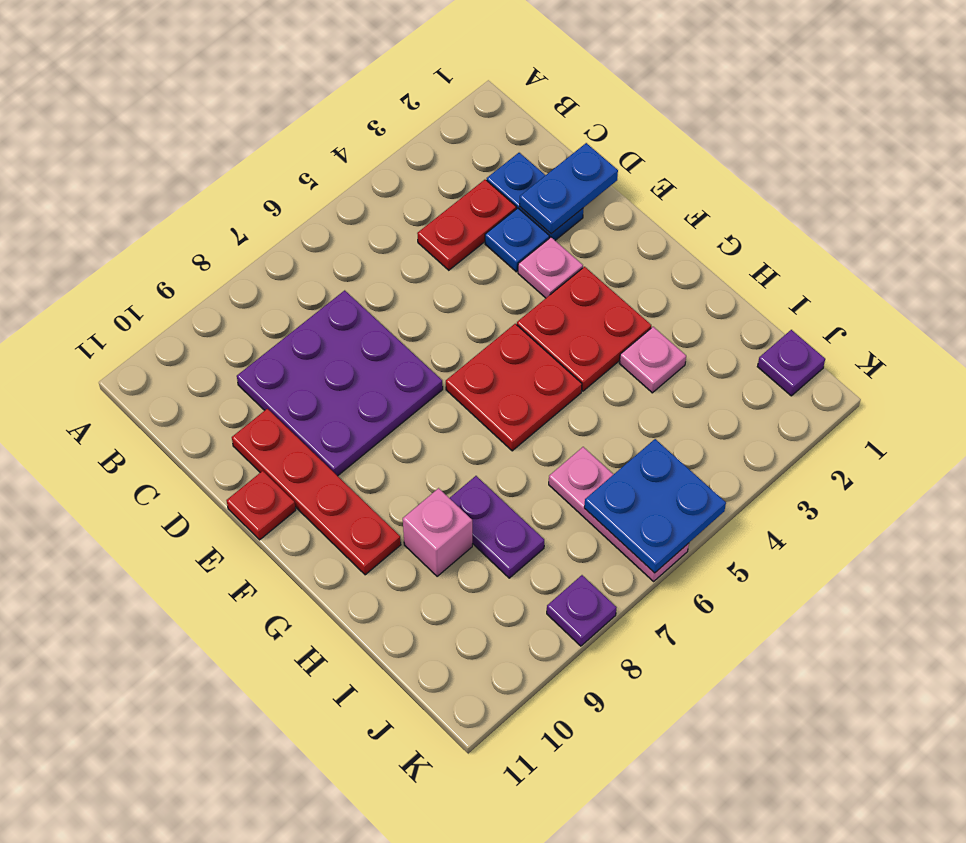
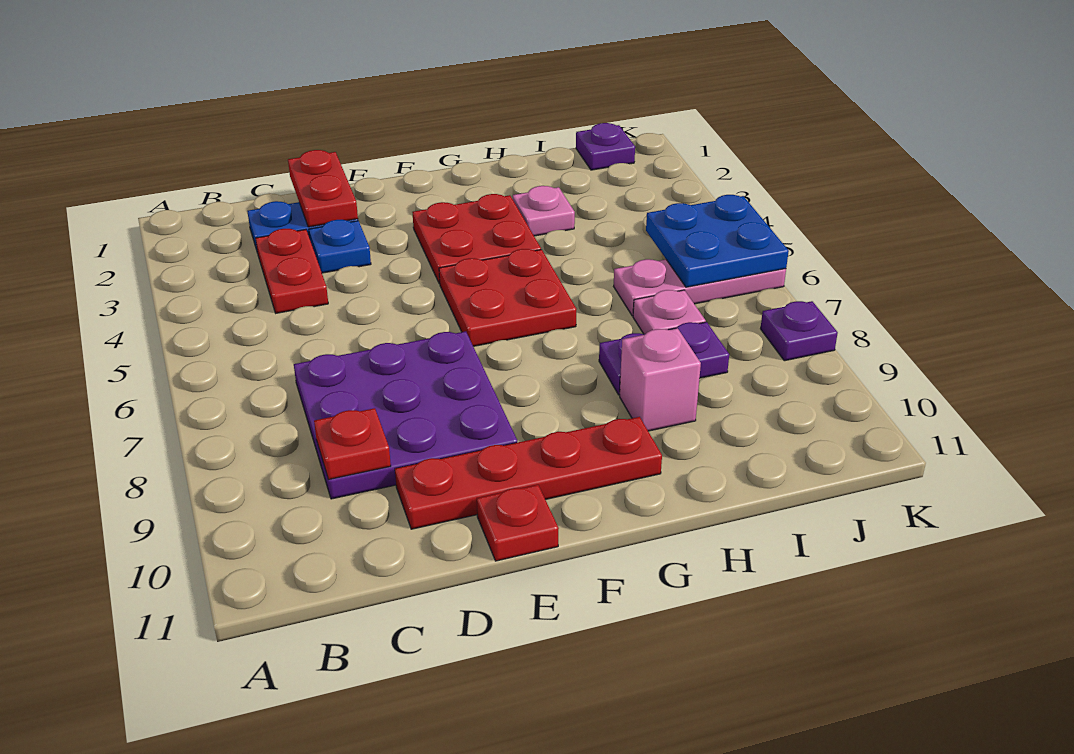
none -> red plate C9 level 2
blue plate D1:D2 level 2 -> red plate D1:D2 level 2
pink plate E3 level 1 -> pink plate I7 level 1

